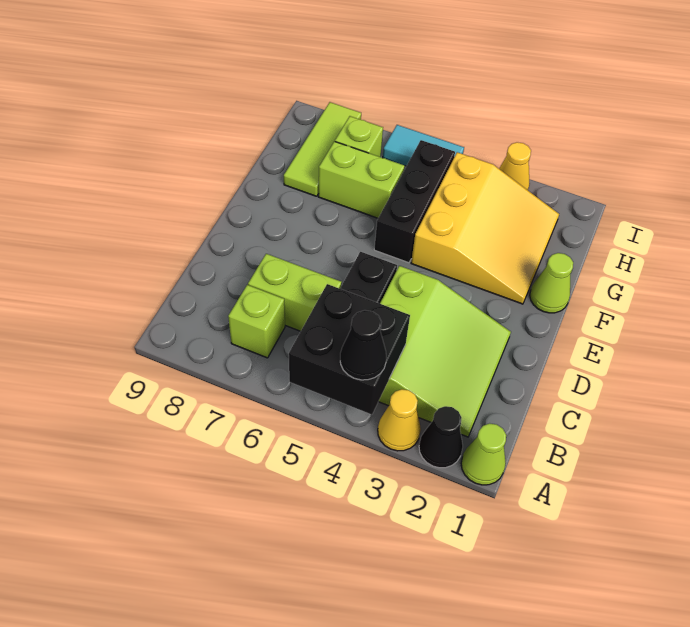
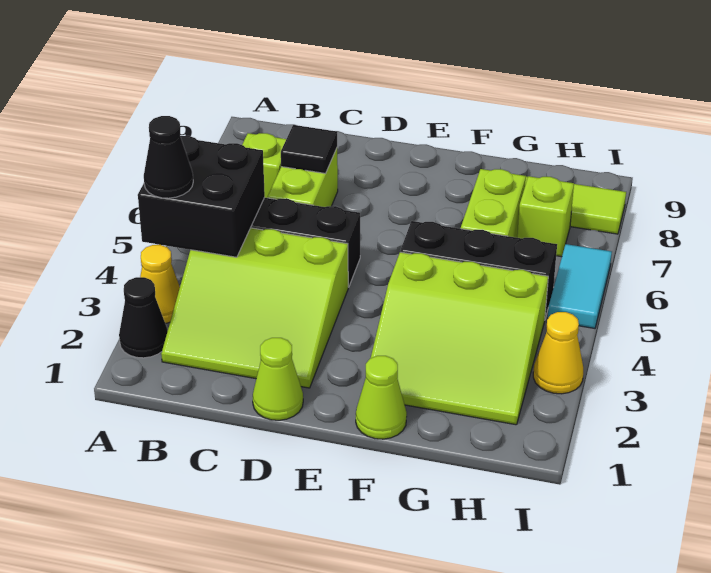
lime cone A1 level 1 -> lime cone D1 level 1
none -> black tile C7 level 2
yellow slope F2:H4 level 1 top 4 -> lime slope F2:H4 level 1 top 4

